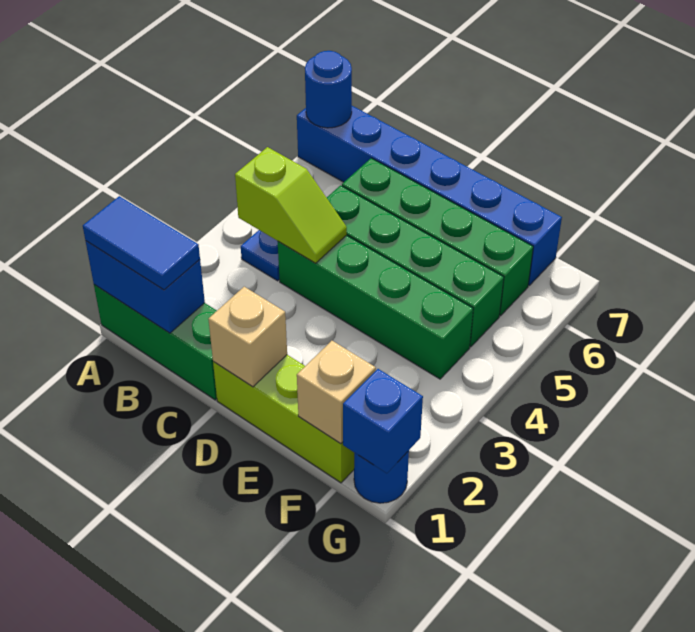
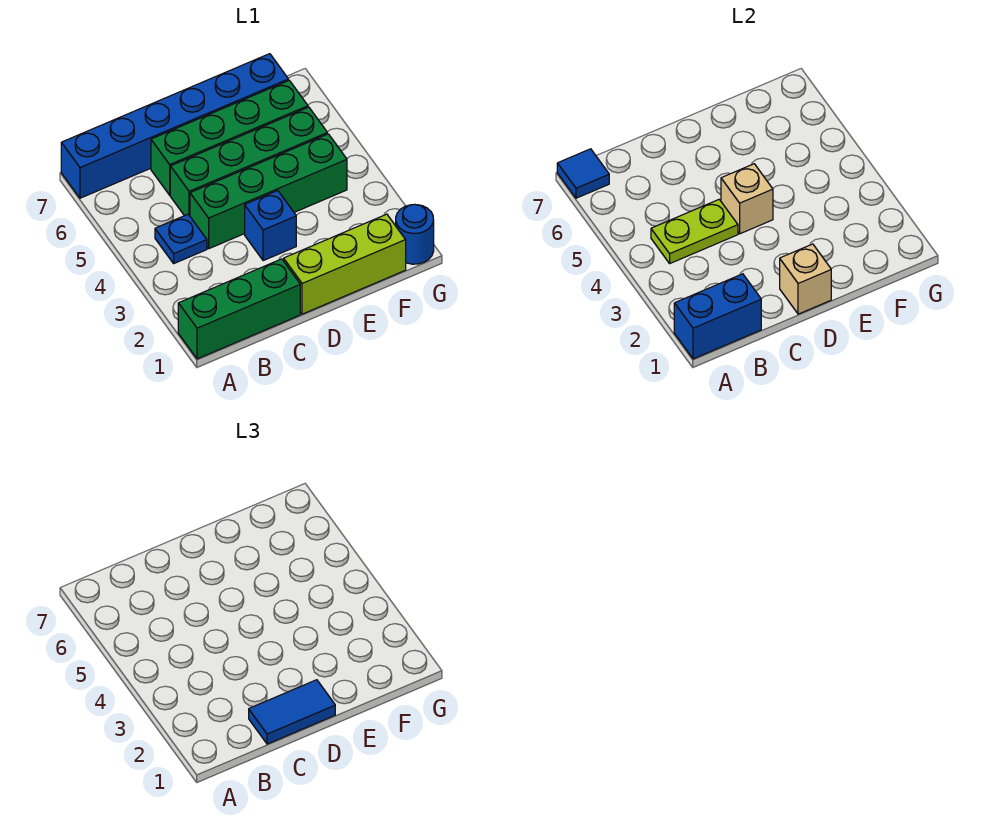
blue tile A1:B1 level 3 -> blue tile C1:D1 level 3
blue round brick A7 level 2 -> blue tile A7 level 2
lime slope B4:C4 level 2 top B -> lime plate B4:C4 level 2
tan brick F1 level 2 -> tan brick D4 level 2
blue brick G1 level 2 -> blue brick D3 level 1

